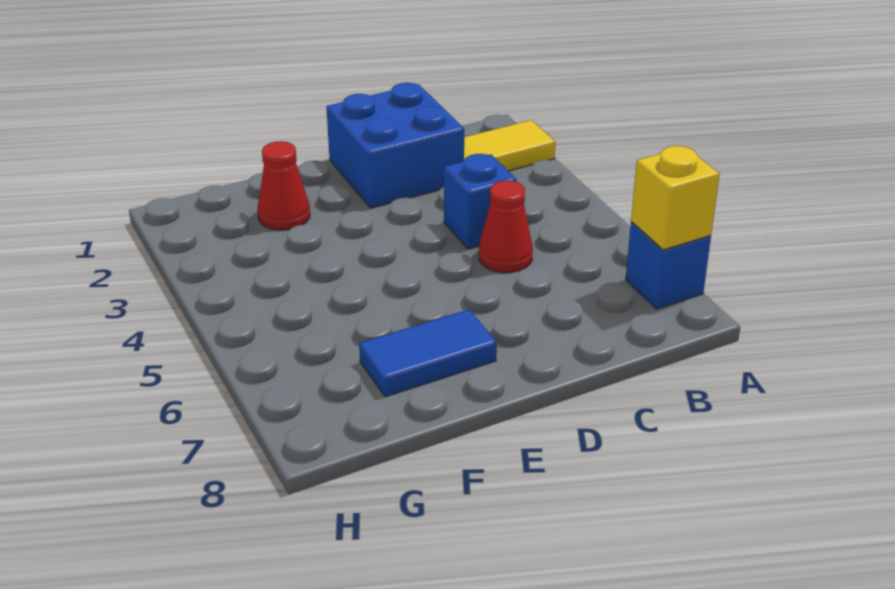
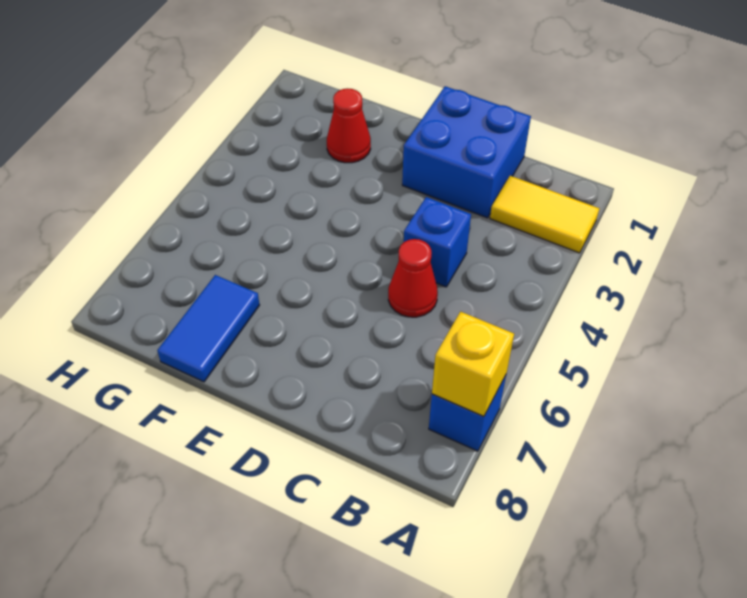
blue tile E7:F7 level 1 -> blue tile F7:F8 level 1

